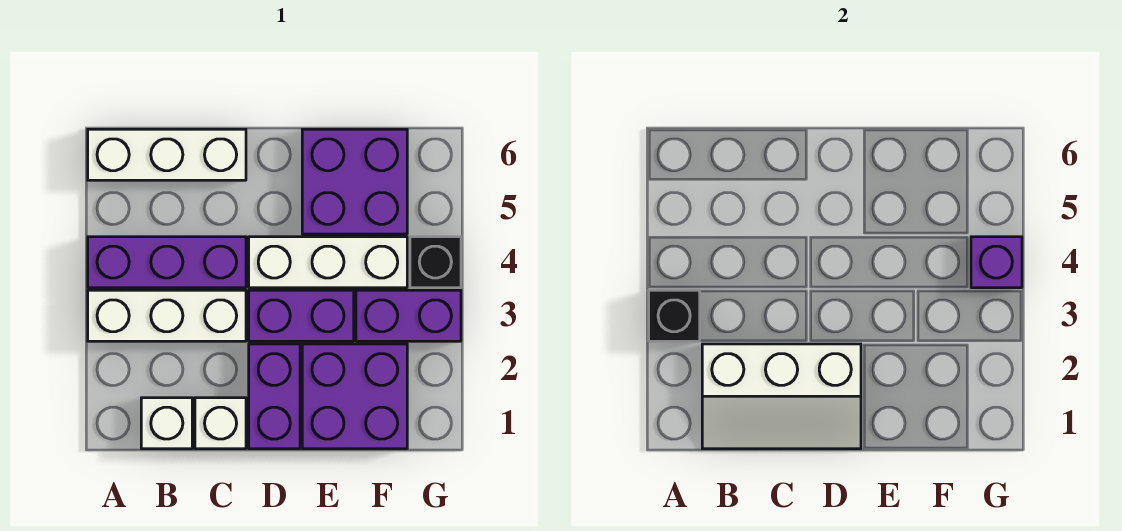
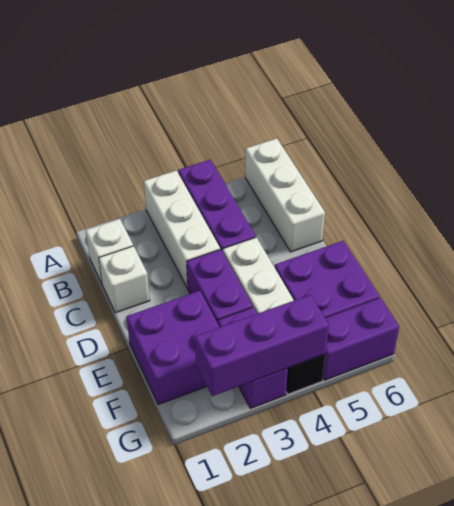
black brick A3 level 2 -> none
white slope B1:D2 level 2 top 2 -> none
purple brick D1:D2 level 1 -> purple brick G5:G6 level 1
purple brick G4 level 2 -> purple brick G2:G4 level 2

